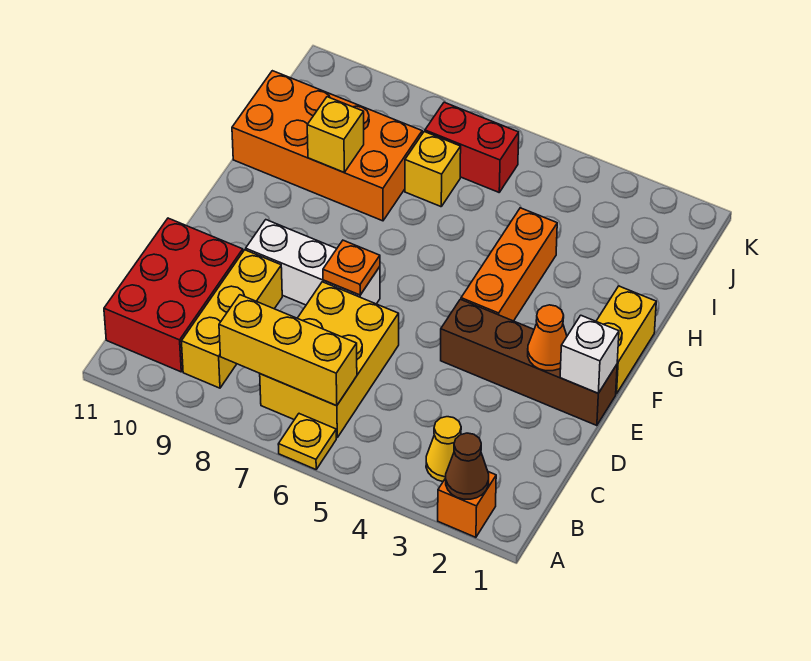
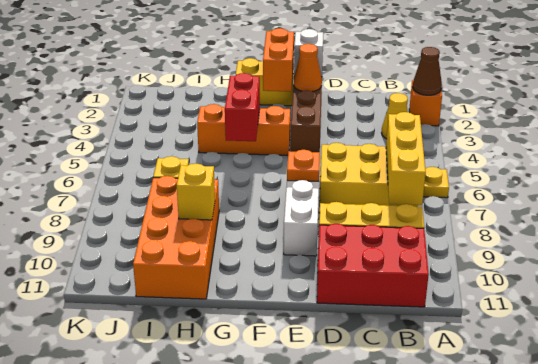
none -> orange brick F1:F2 level 2
red brick J6:J7 level 1 -> red brick G4:G5 level 2

